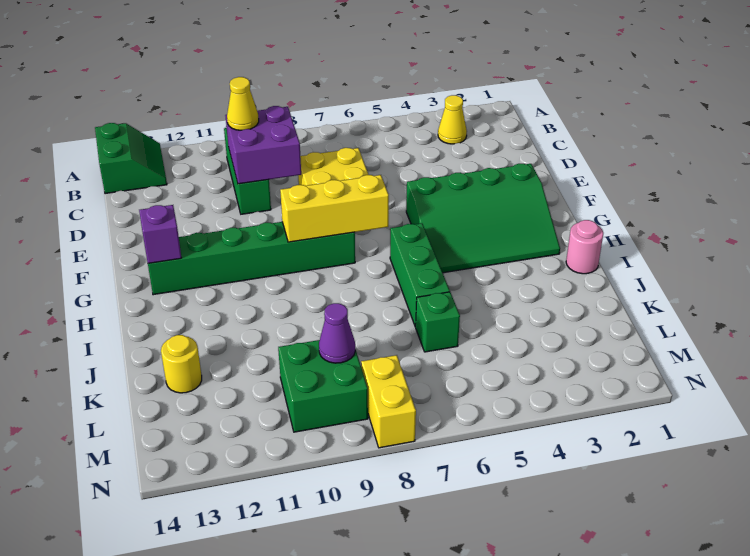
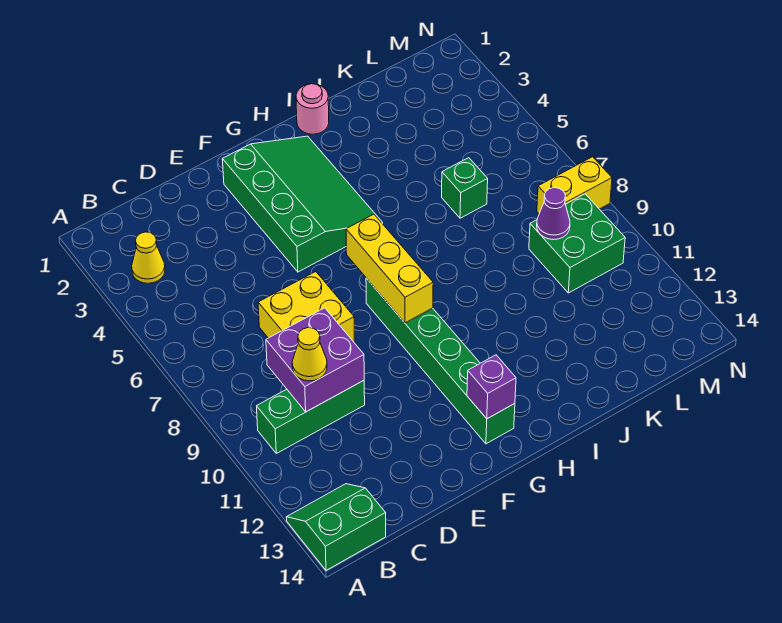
green brick H6:J6 level 1 -> none
yellow round brick K13 level 1 -> none

